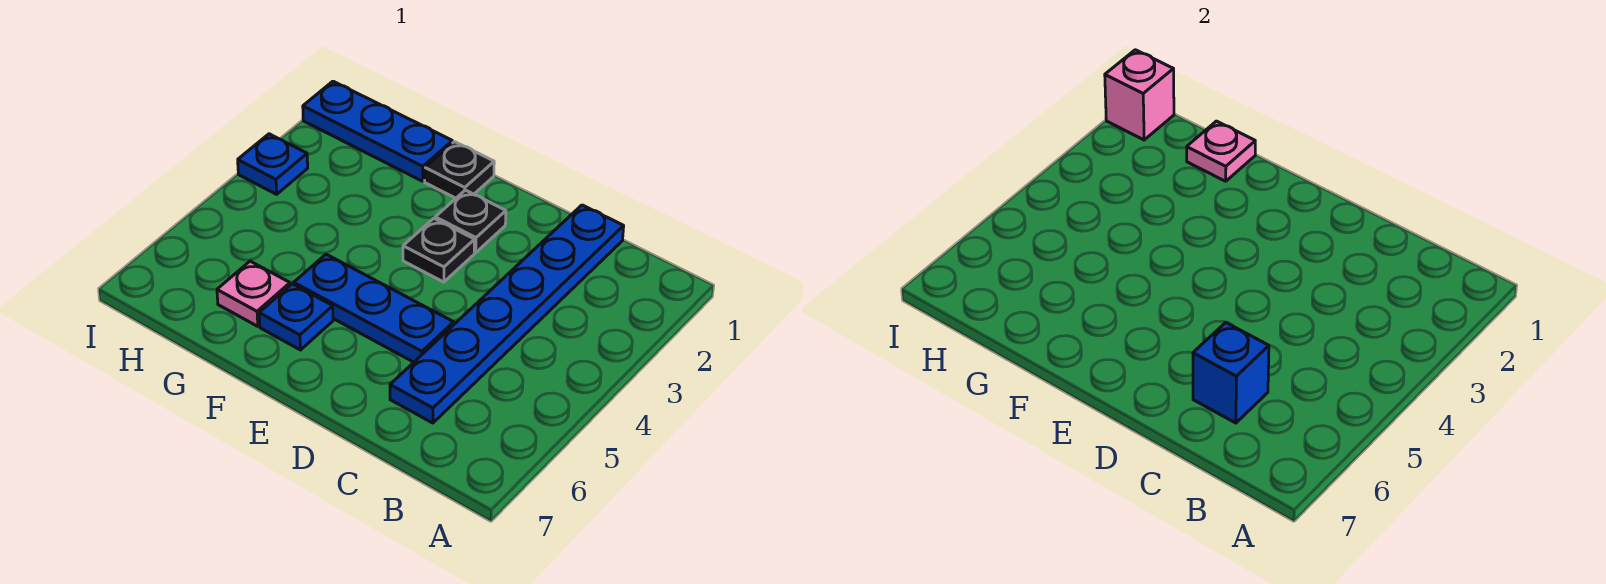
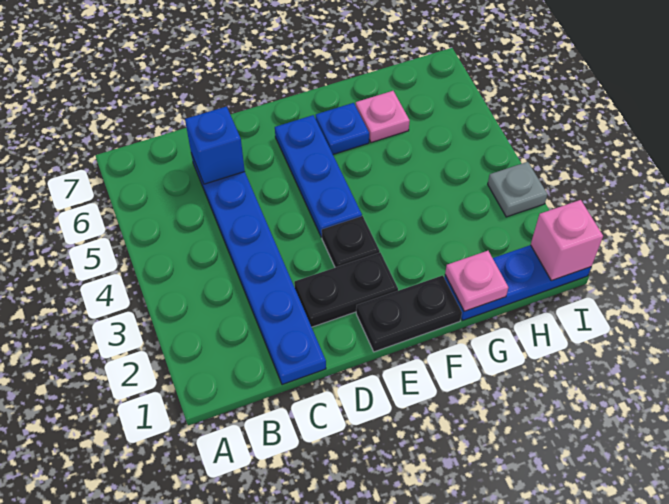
blue plate D5:F5 level 1 -> blue plate E4:E6 level 1
black plate E2 level 1 -> black plate D2:E2 level 1
black plate F1 level 1 -> black plate E1:F1 level 1
blue plate I3 level 1 -> grey plate I3 level 1

